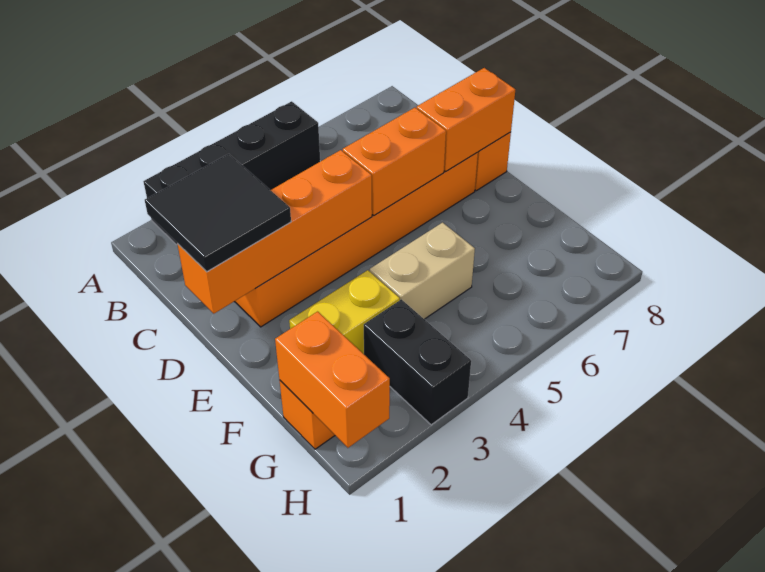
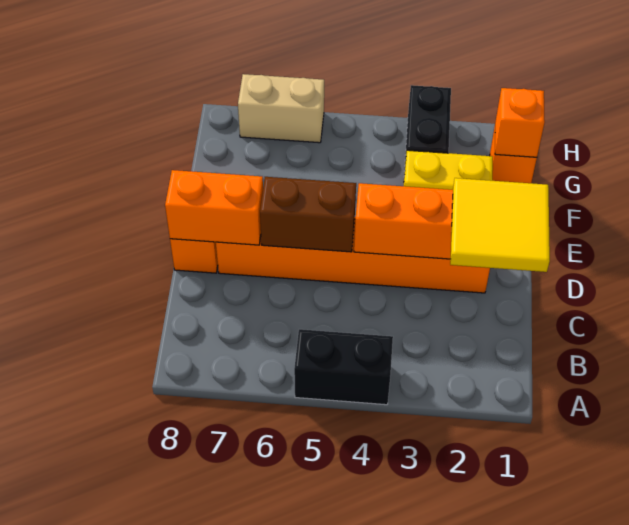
black brick A2:A5 level 1 -> black brick A4:A5 level 1
black tile C1:D2 level 3 -> yellow tile C1:D2 level 3
orange brick D5:D6 level 2 -> brown brick D5:D6 level 2
tan brick F4:F5 level 1 -> tan brick H6:H7 level 1
orange brick G1:H1 level 2 -> orange brick G1 level 2

